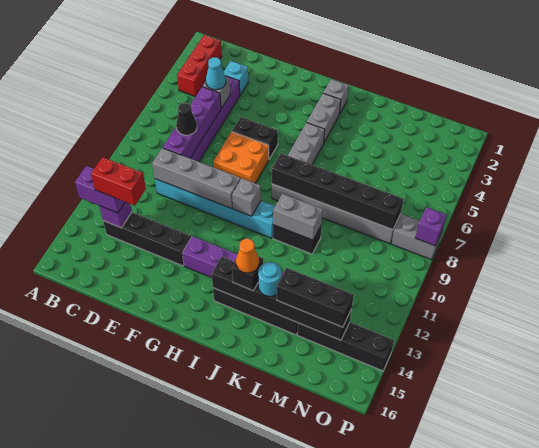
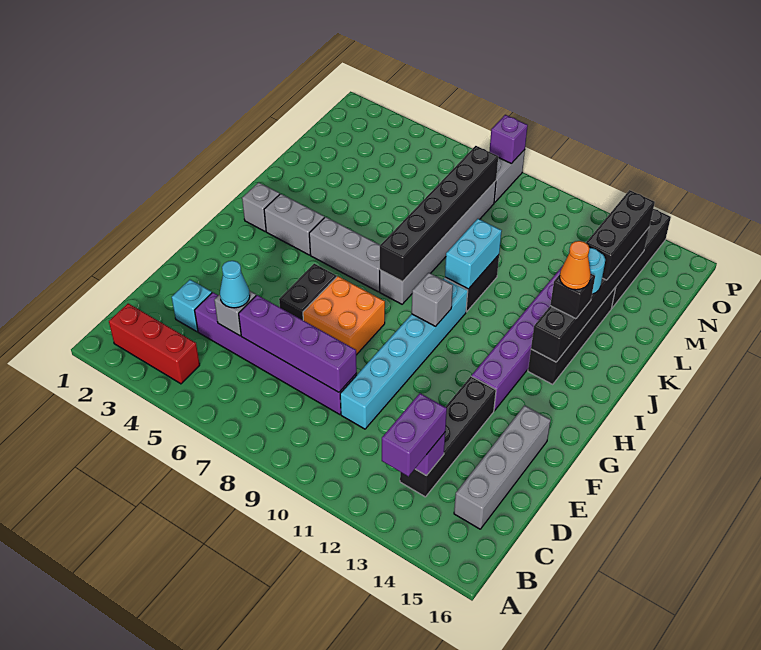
red brick C13:D13 level 4 -> none
black cone D8 level 3 -> none
grey brick D10:G10 level 2 -> grey brick C15:F15 level 1
grey brick J10:K10 level 2 -> cyan brick J10:K10 level 2

